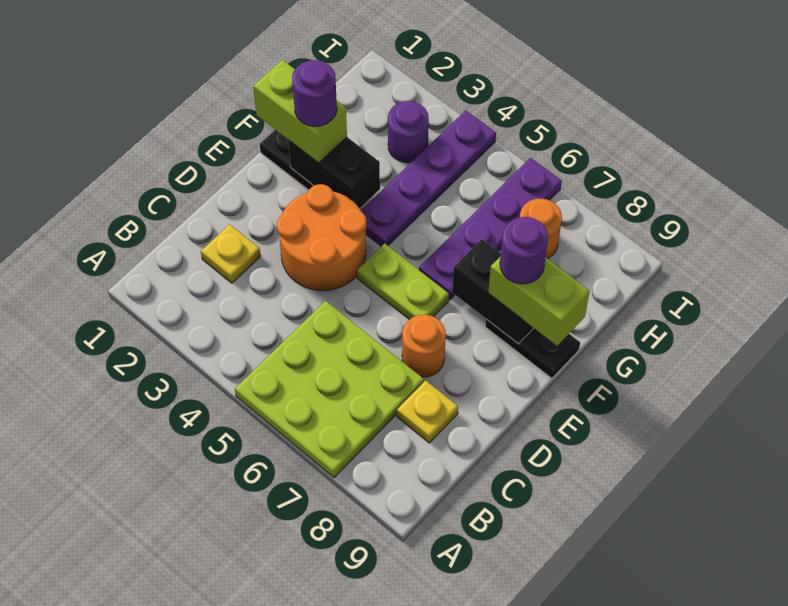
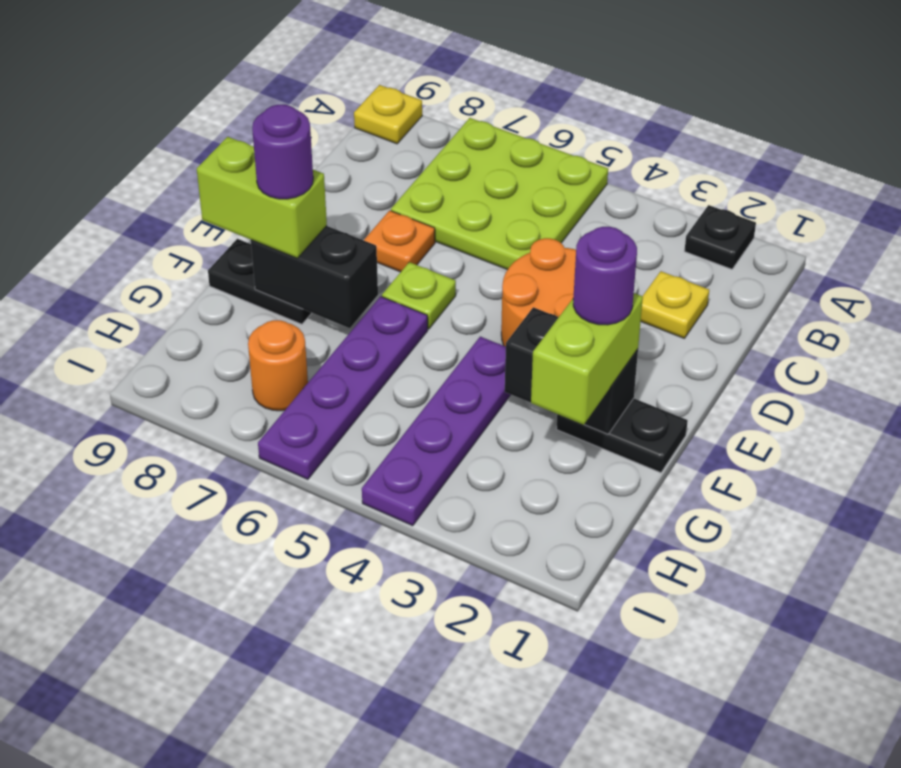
none -> black plate A2 level 1
yellow plate C8 level 1 -> yellow plate A9 level 1
orange round brick D7 level 1 -> orange plate D7 level 1
lime plate E5:E6 level 1 -> lime plate E6 level 1
lime brick F1:F2 level 3 -> lime brick F2:G2 level 3
purple round brick H3 level 1 -> none

